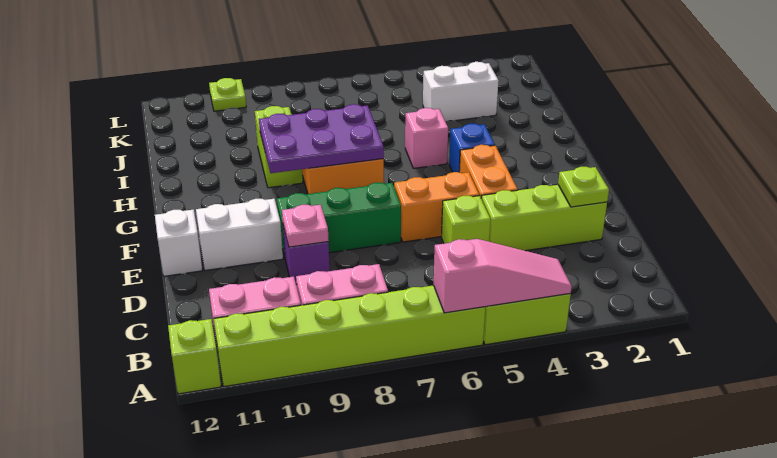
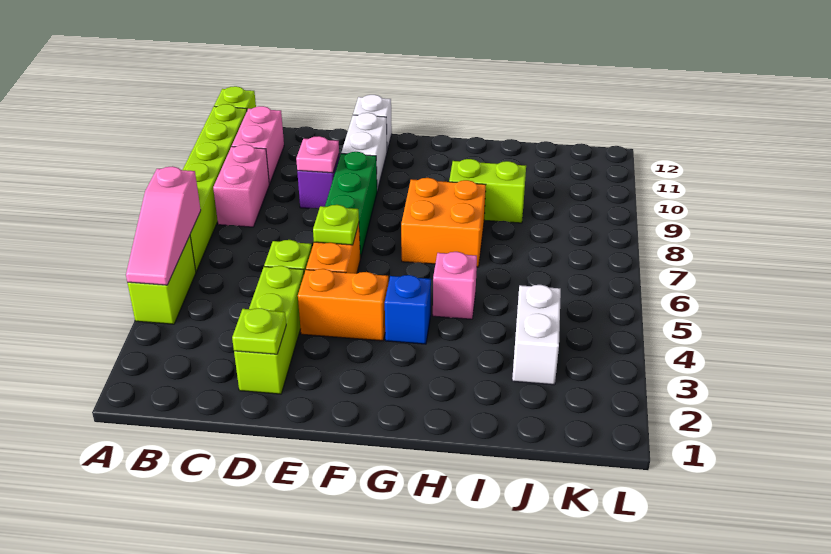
purple plate G7:H9 level 2 -> none
lime plate L10 level 1 -> lime plate E6 level 2

